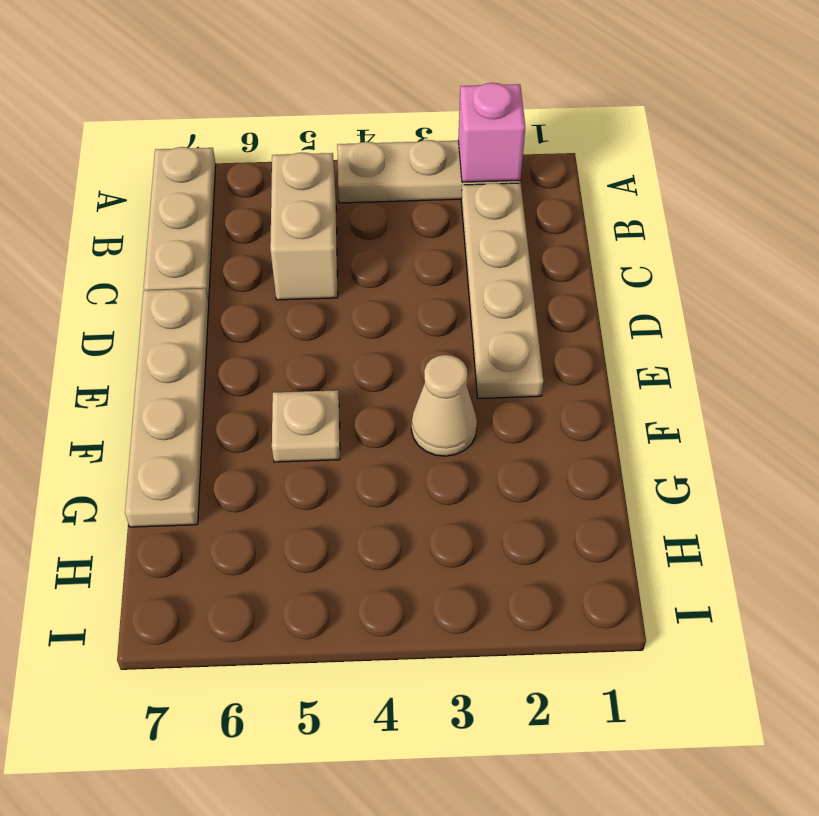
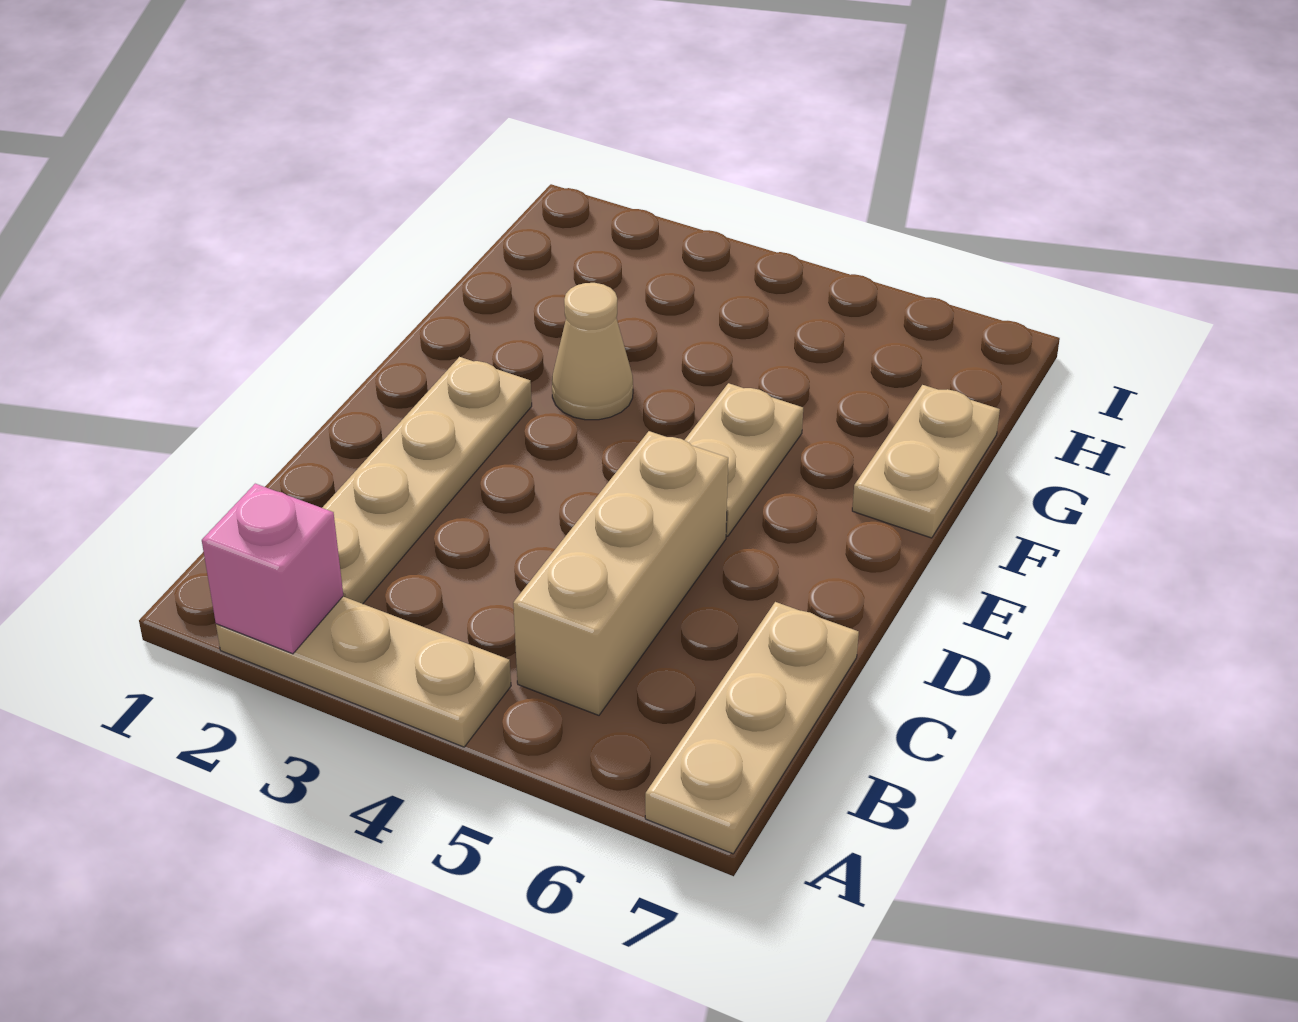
tan brick B5:C5 level 1 -> tan brick B5:D5 level 1
tan plate D7:G7 level 1 -> tan plate F7:G7 level 1
tan plate F5 level 1 -> tan plate E5:F5 level 1

